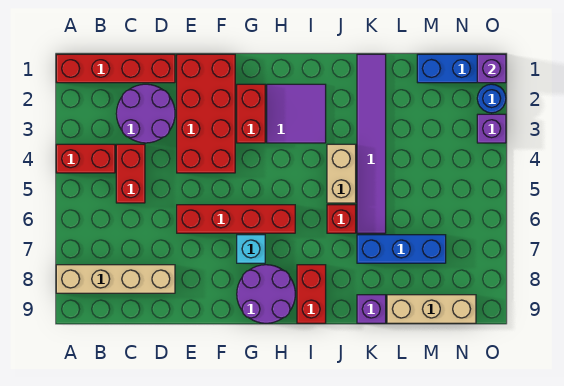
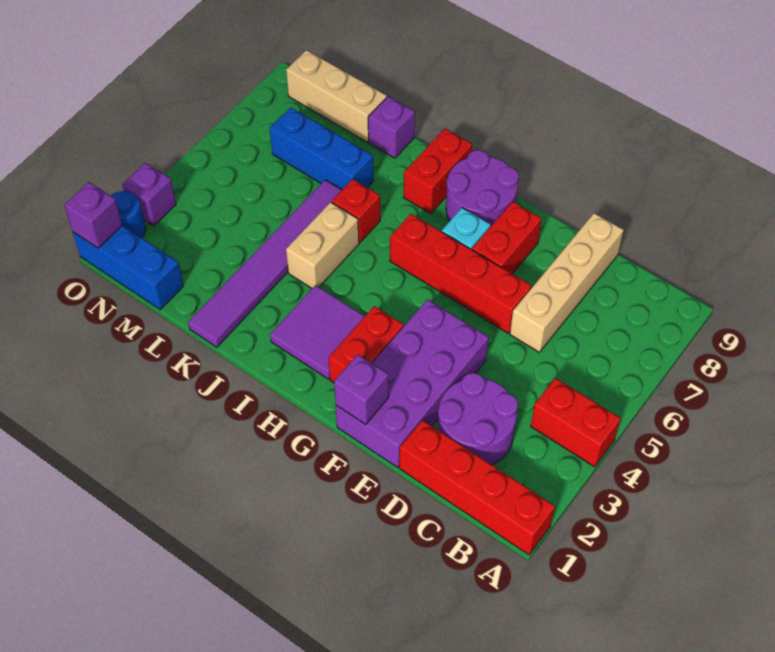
tan brick A8:D8 level 1 -> tan brick D6:D9 level 1
red brick C4:C5 level 1 -> red brick F7:F8 level 1
red brick E1:F4 level 1 -> purple brick E1:F4 level 1
none -> purple brick F1 level 2

